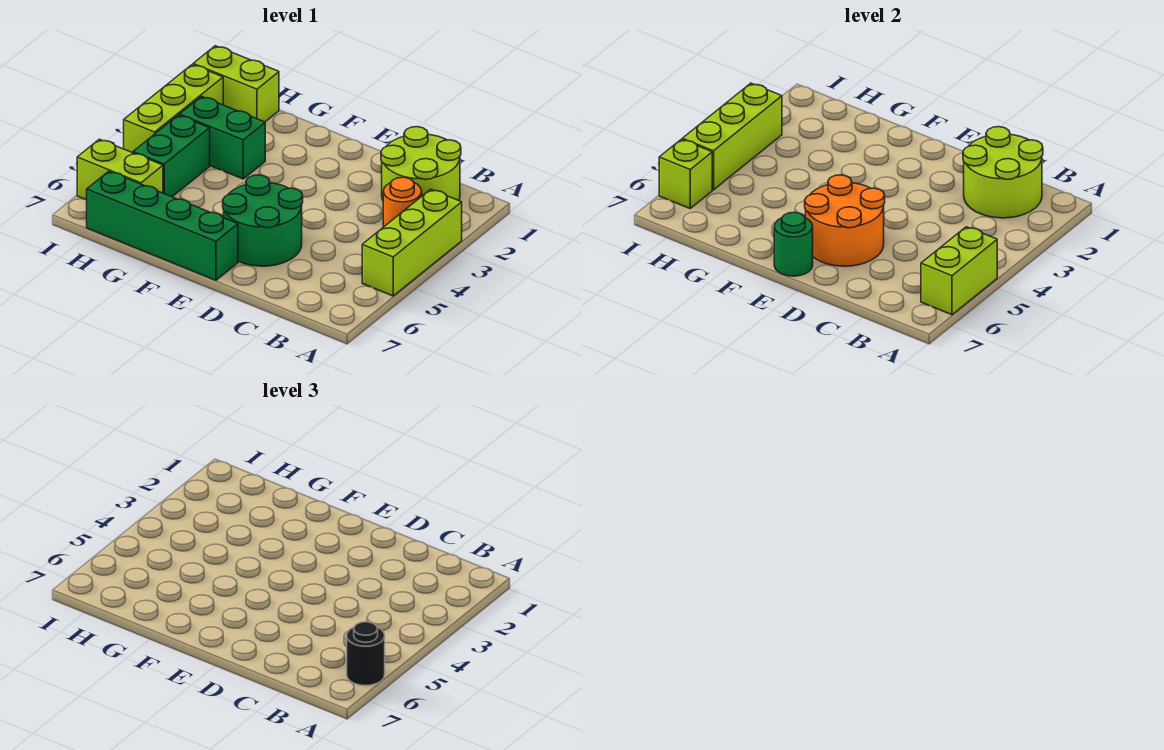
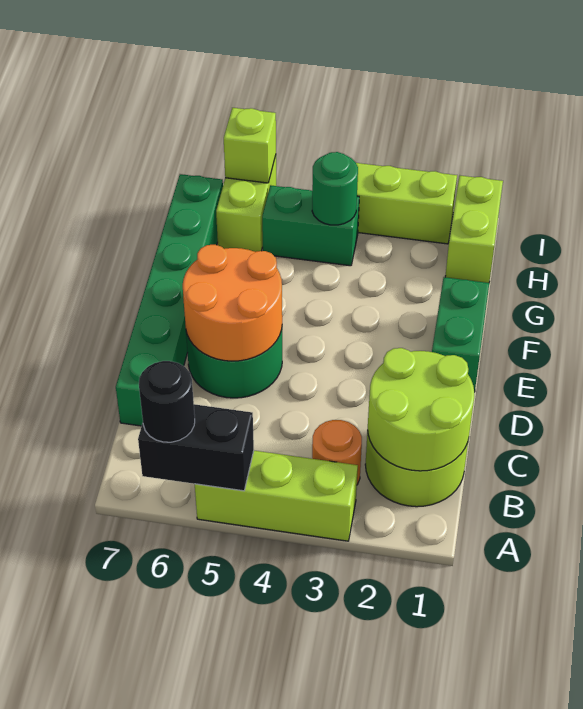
lime brick A5:A6 level 2 -> black brick A5:A6 level 2
green brick E7:H7 level 1 -> green brick C7:H7 level 1
green round brick E7 level 2 -> green round brick H4 level 2
green brick G3:H3 level 1 -> green brick E1:F1 level 1
lime brick I3:I5 level 2 -> none

